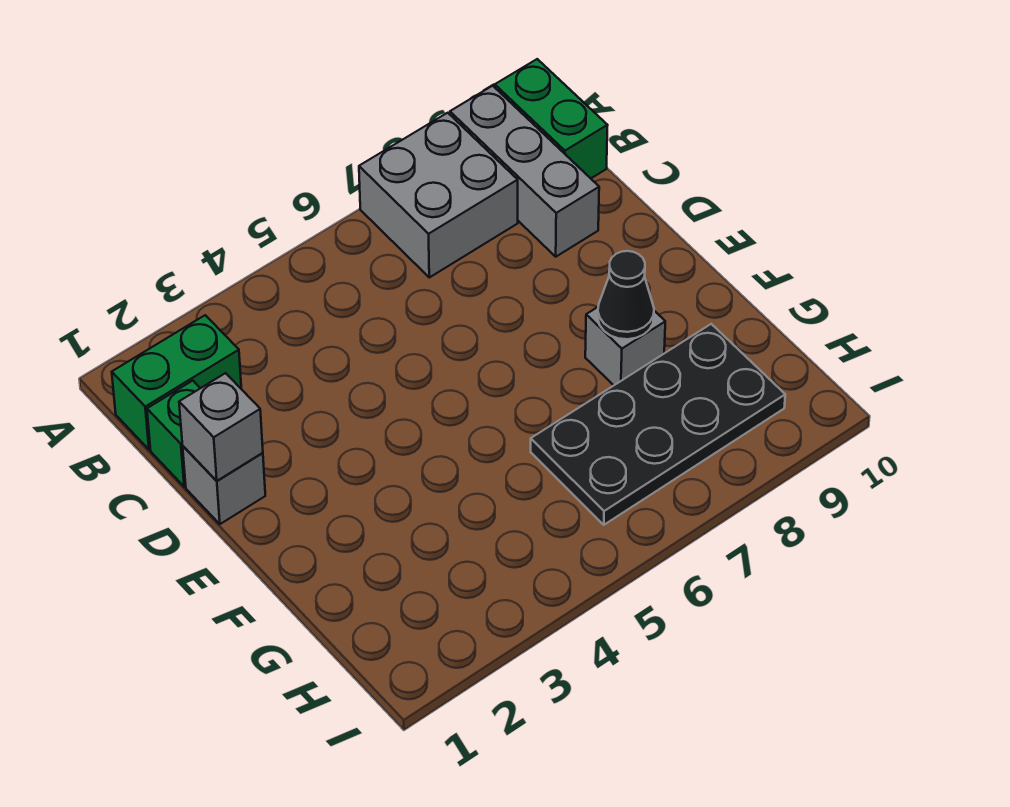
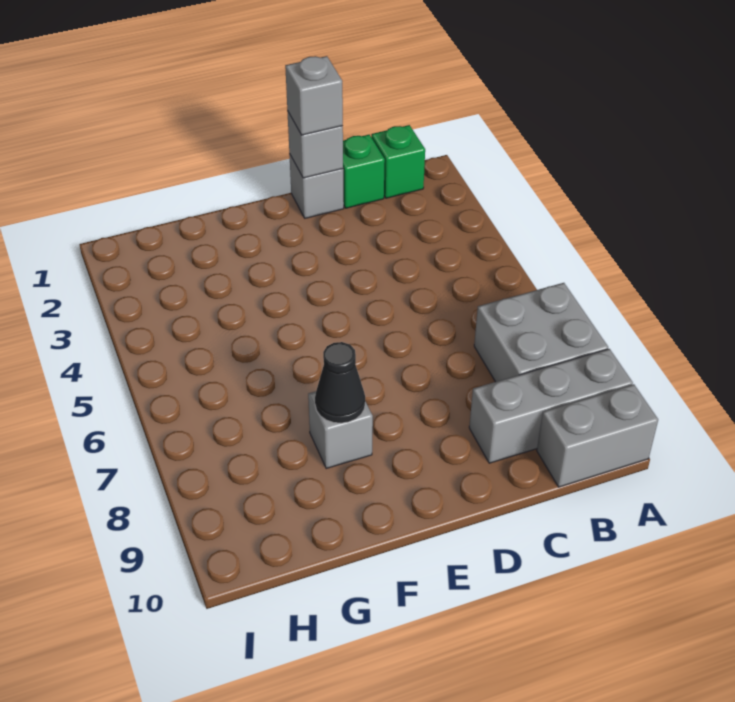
green brick A10:B10 level 1 -> grey brick A10:B10 level 1
green brick B1:B2 level 1 -> green brick B1 level 1
none -> grey brick D1 level 3
black plate G6:H9 level 1 -> none

